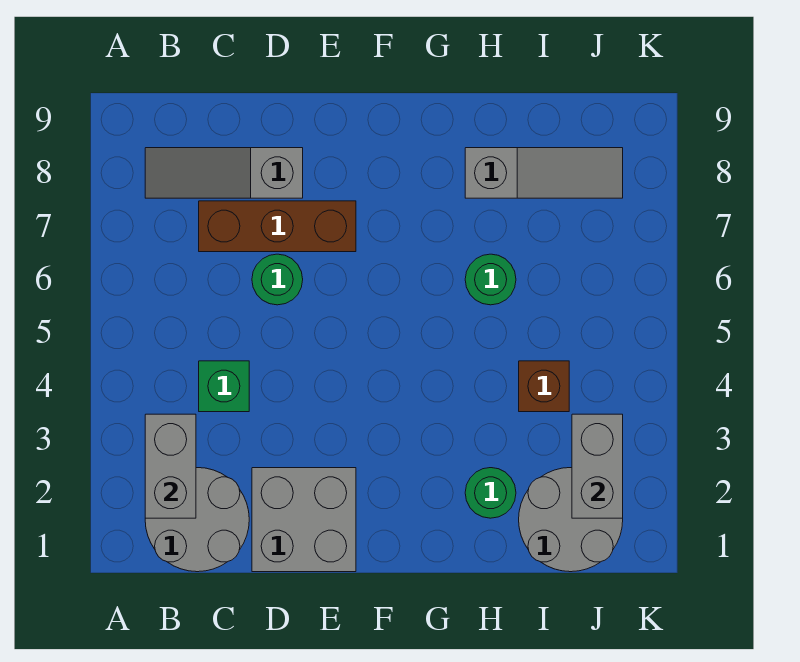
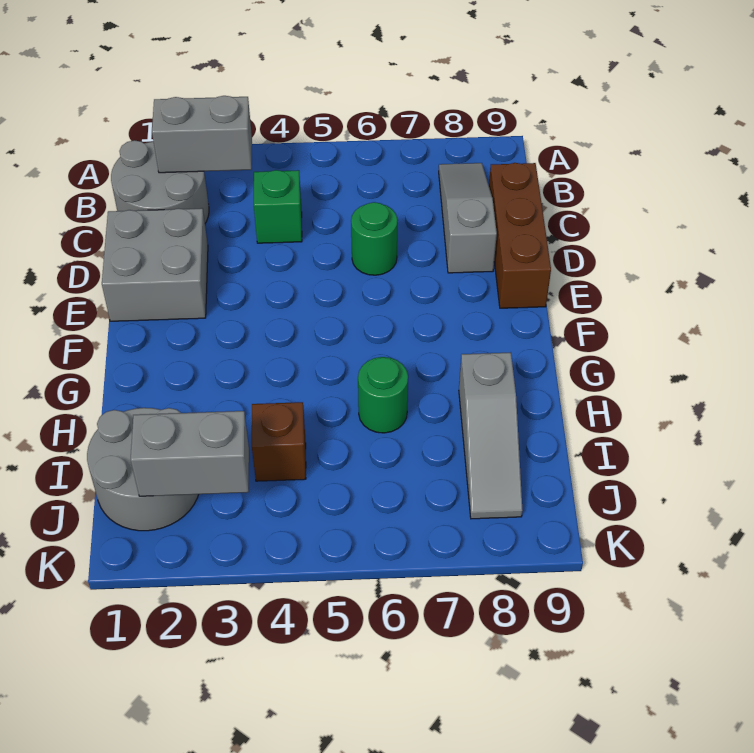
brown brick C7:E7 level 1 -> brown brick C9:E9 level 1
green round brick H2 level 1 -> none

